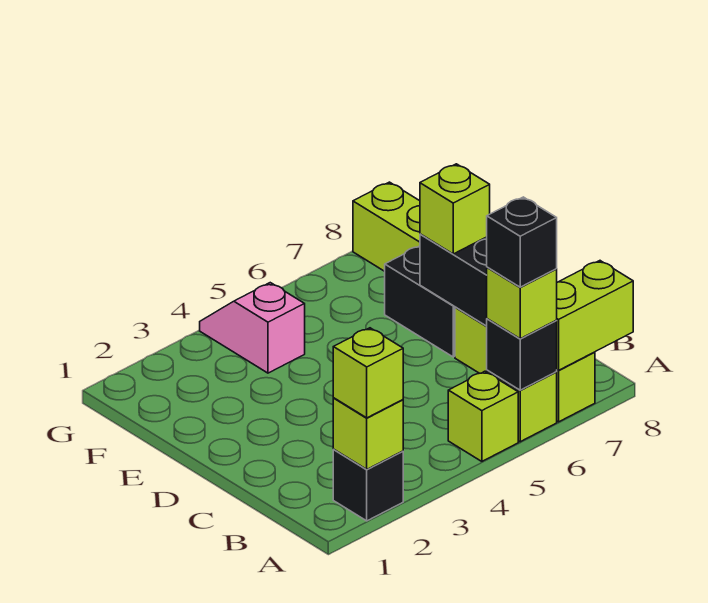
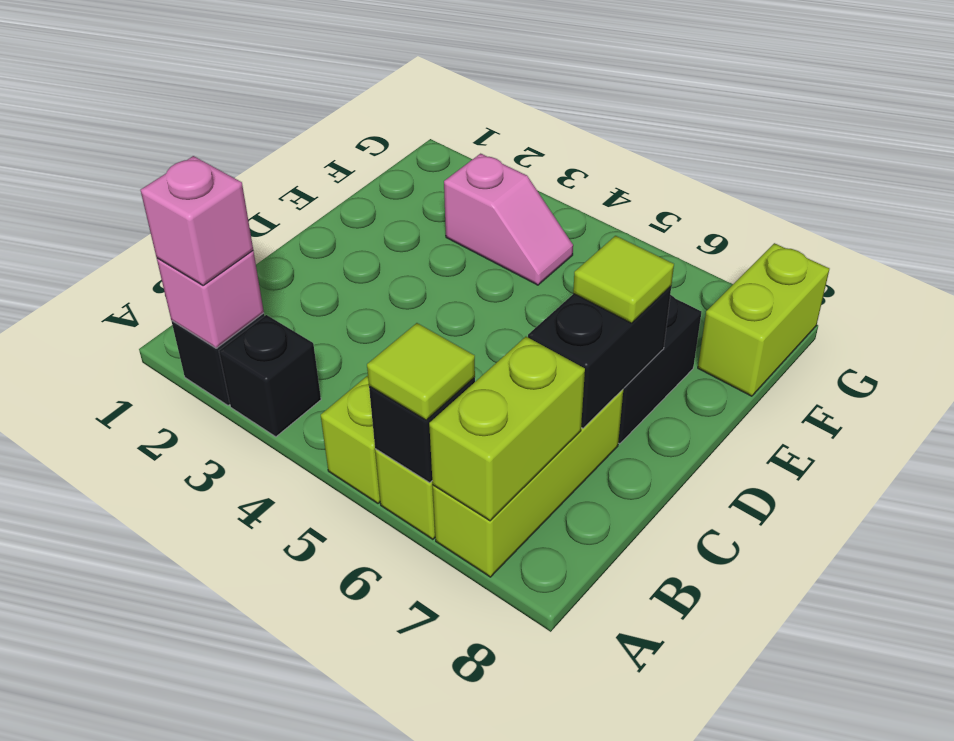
lime brick A2 level 2 -> pink brick A2 level 2
lime brick A2 level 3 -> pink brick A2 level 3
lime brick A6 level 3 -> lime tile A6 level 3
black brick A6 level 4 -> black brick A3 level 1
lime brick A7:A8 level 2 -> lime brick A7:B7 level 2
lime brick D7 level 3 -> lime tile D7 level 3
pink slope F4:G4 level 1 top F -> pink slope F3:F4 level 1 top 3

